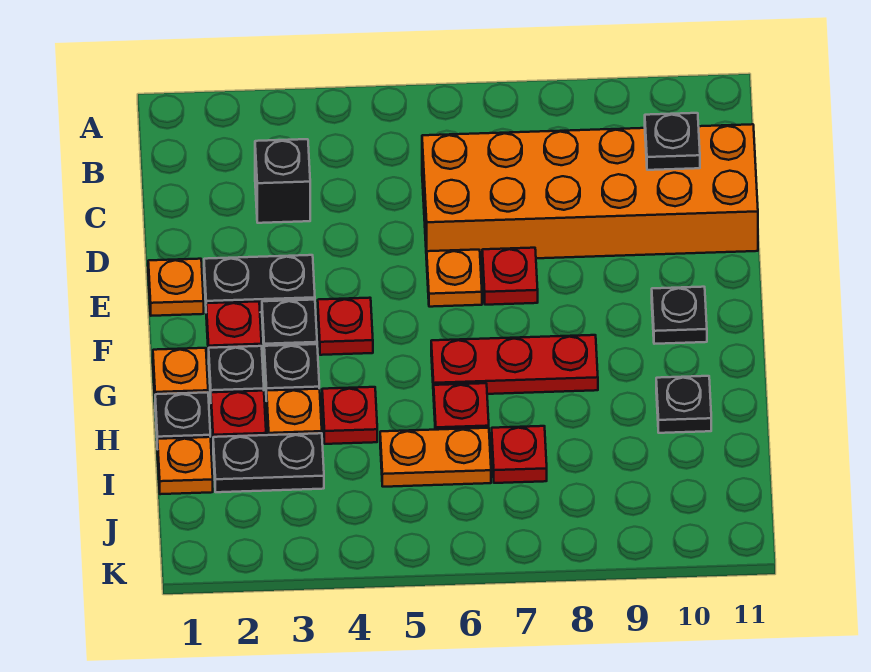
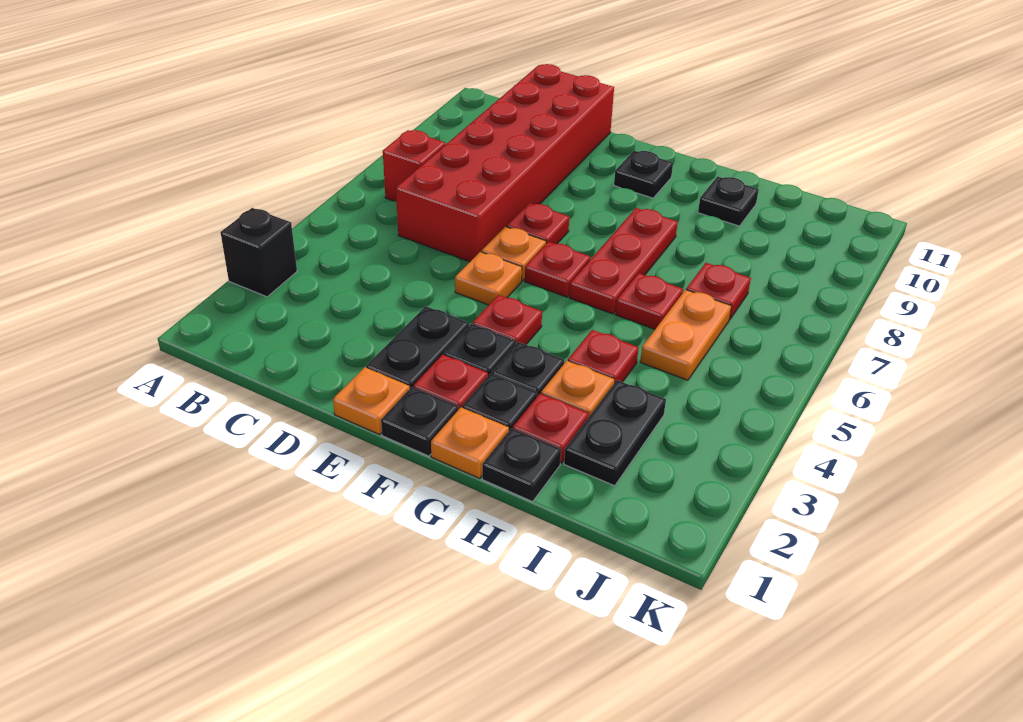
none -> red brick B7 level 1
black brick C3 level 1 -> black brick A3 level 1
orange brick C6:D11 level 1 -> red brick C6:D11 level 1
black plate C10 level 2 -> black plate F1 level 1
none -> red plate F6 level 1
orange plate I1 level 1 -> orange plate E5 level 1

